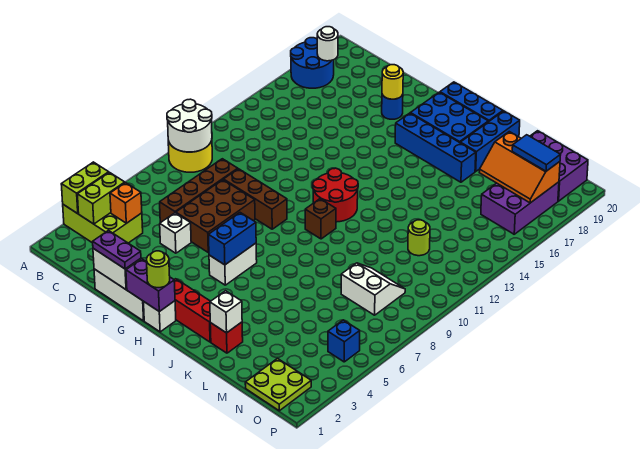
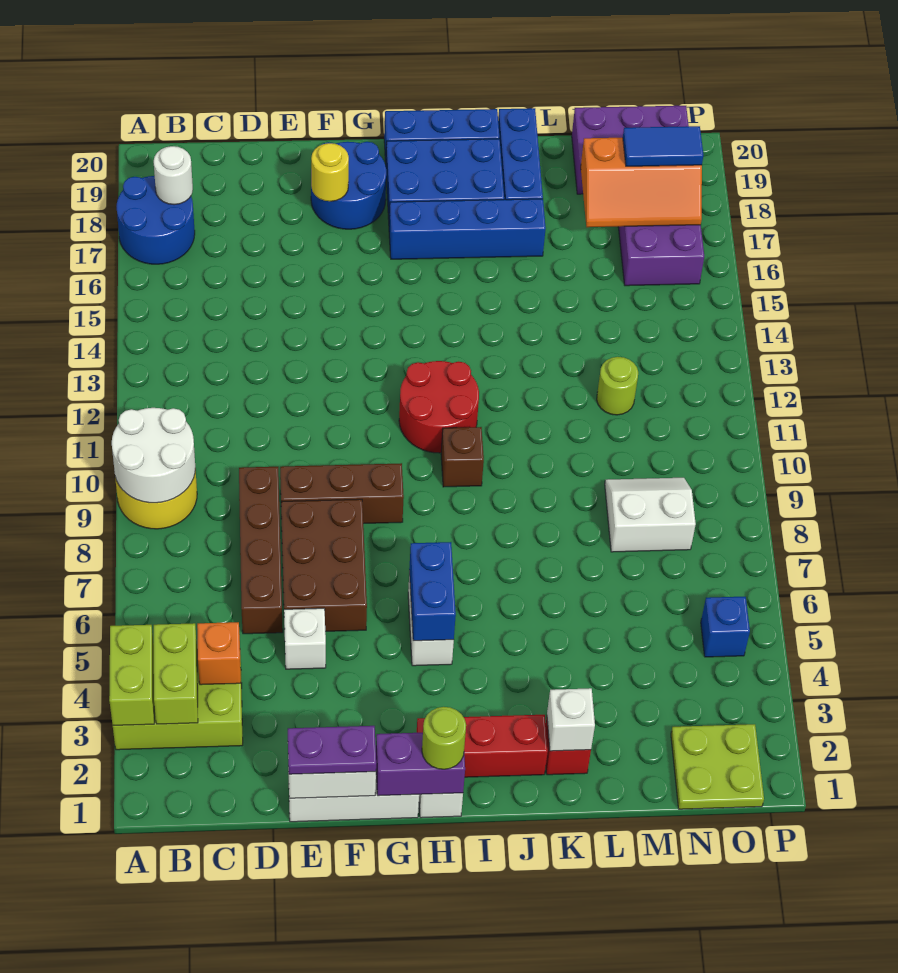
blue round brick F18 level 1 -> blue round brick F18:G19 level 1

